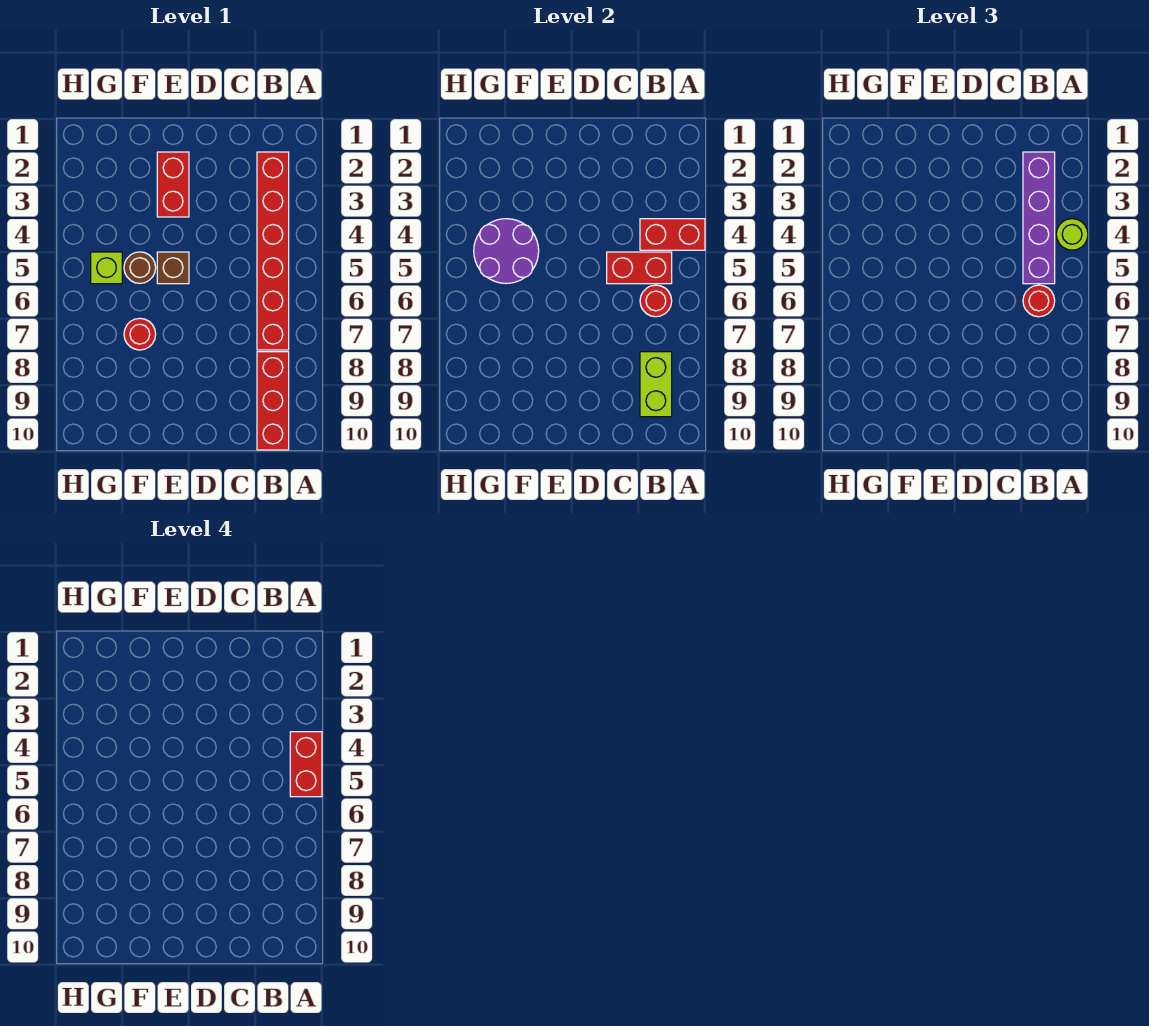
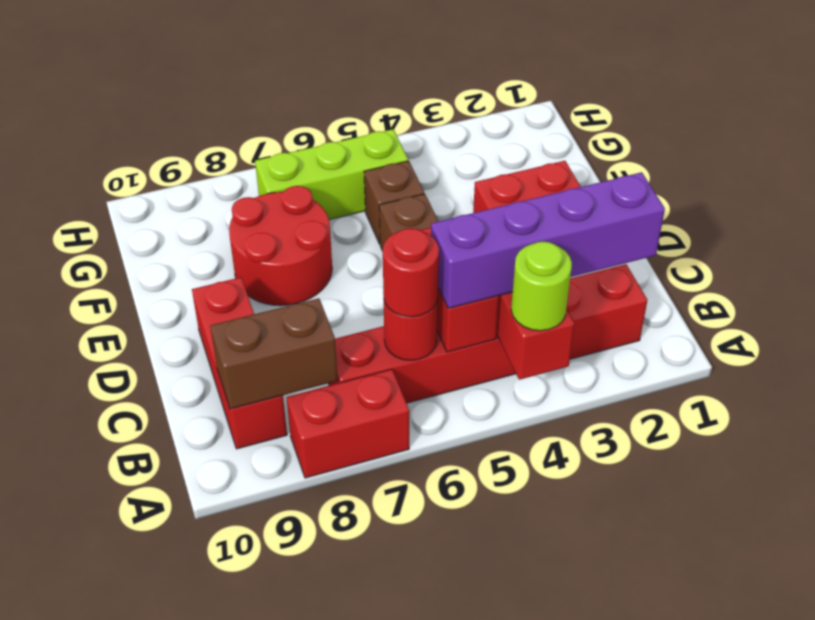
red brick A4:A5 level 4 -> red brick A7:A8 level 1
red brick B8:B10 level 1 -> red brick B9:D9 level 1
lime brick B8:B9 level 2 -> brown brick B8:B9 level 2
purple round brick F4:G5 level 2 -> none
brown round brick F5 level 1 -> brown brick F5 level 1
red round brick F7 level 1 -> red round brick E7:F8 level 1
lime brick G5 level 1 -> lime brick G5:G7 level 1

